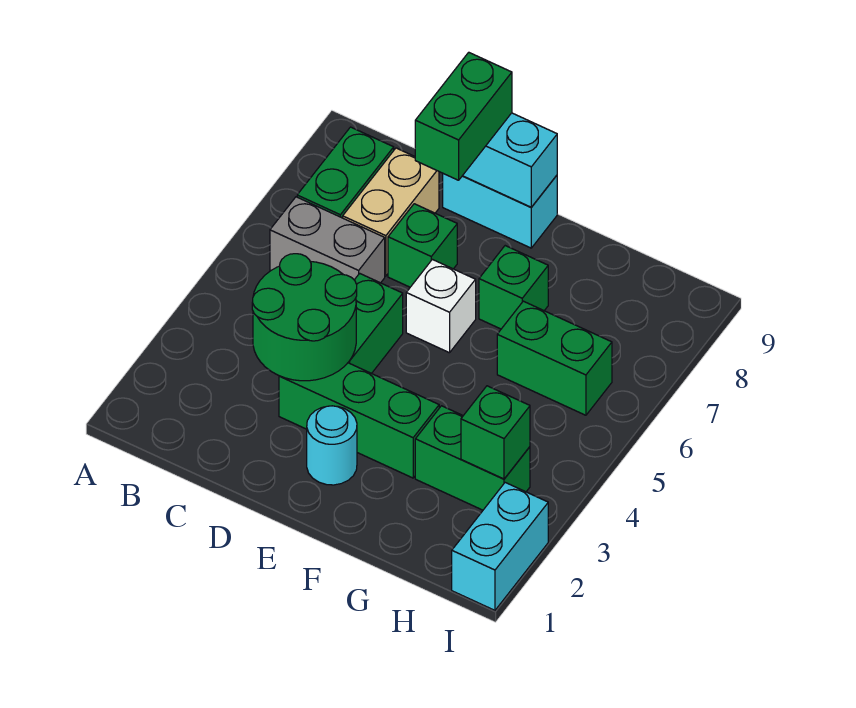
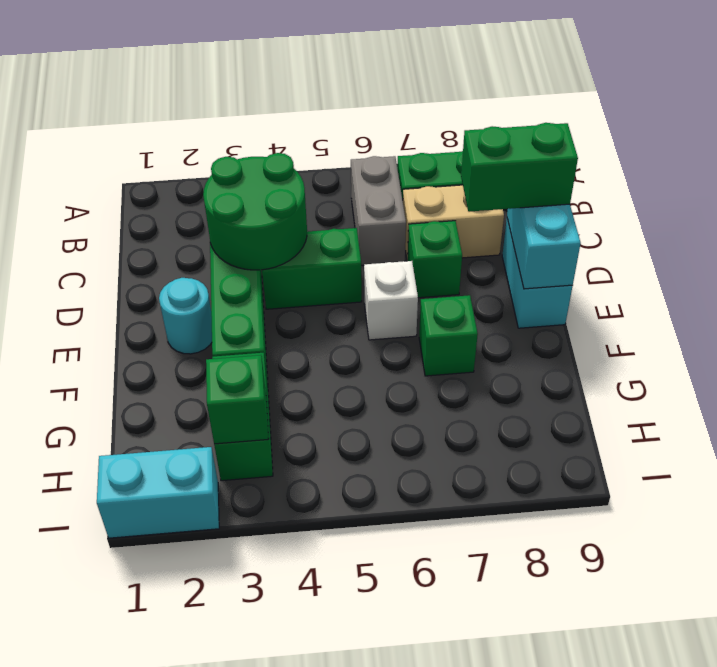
green brick G6:H6 level 1 -> none

